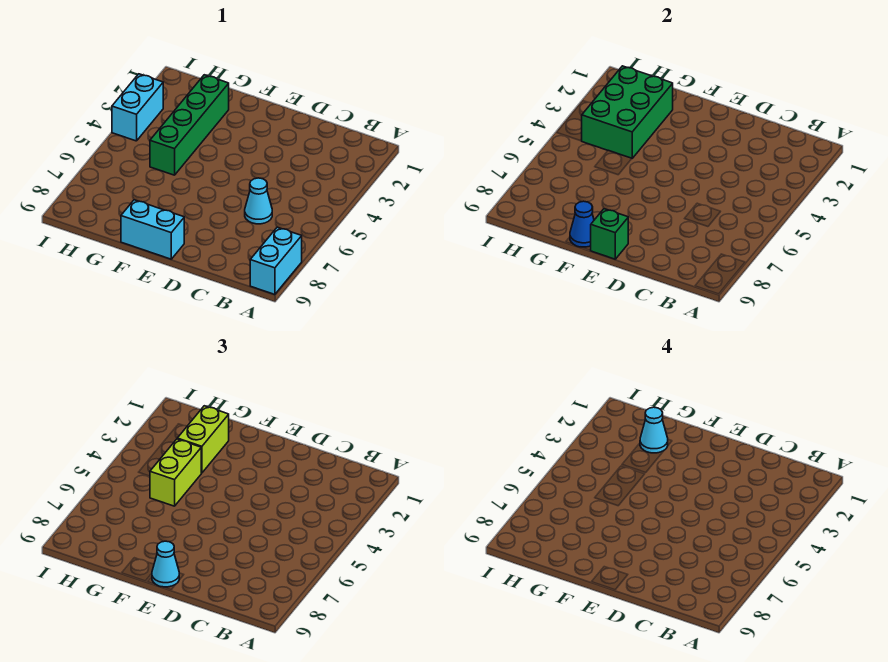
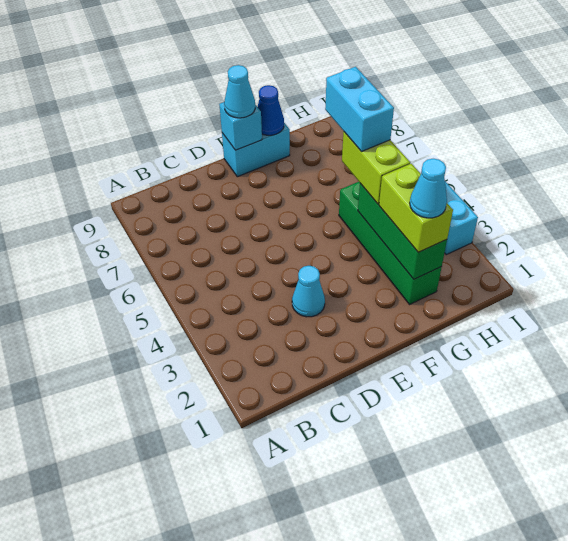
cyan brick A8:A9 level 1 -> cyan brick G5:G6 level 4
cyan cone C6 level 1 -> cyan cone D3 level 1
green brick E9 level 2 -> cyan brick E9 level 2
green brick G2:H4 level 2 -> green brick G2:G4 level 2

